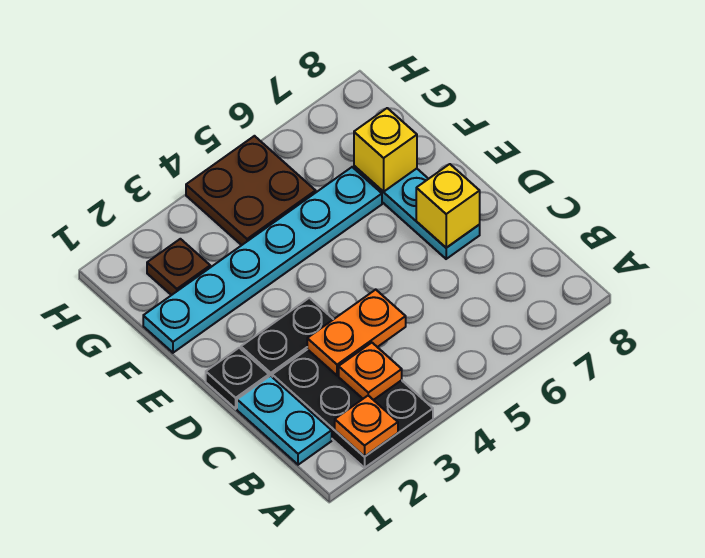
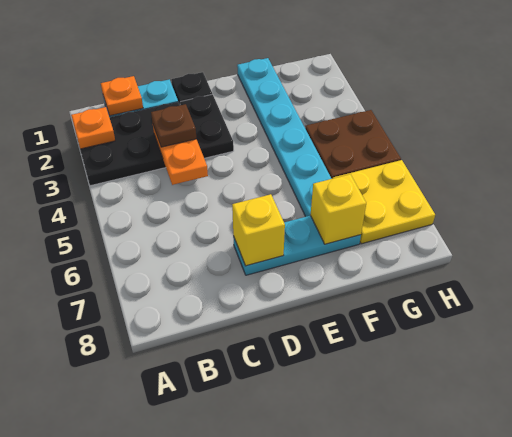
orange plate B3 level 2 -> orange plate B1 level 2
brown plate G2 level 1 -> brown plate C3 level 3
none -> yellow plate G6:H7 level 1

